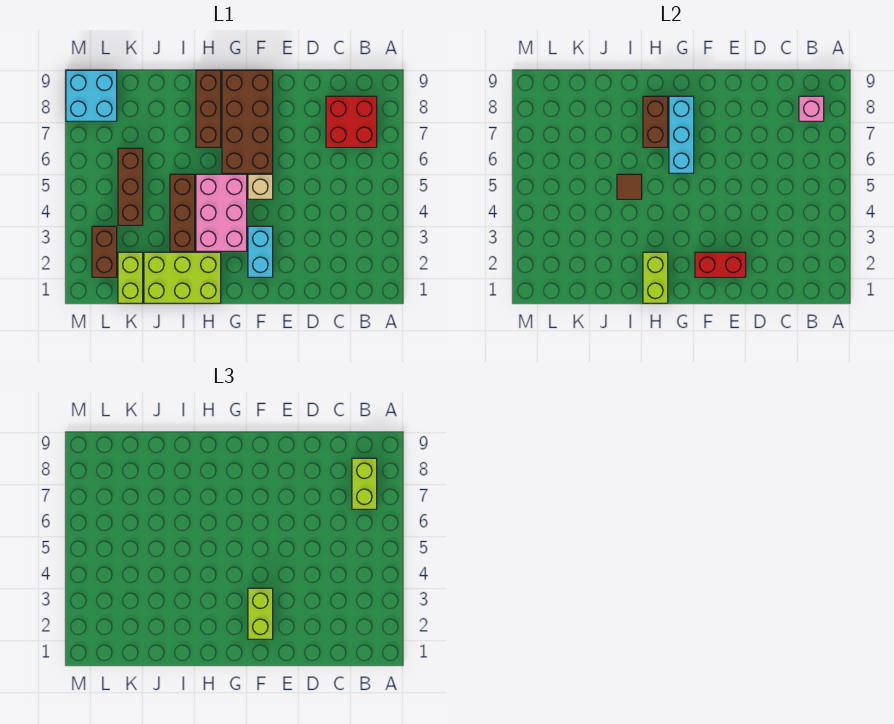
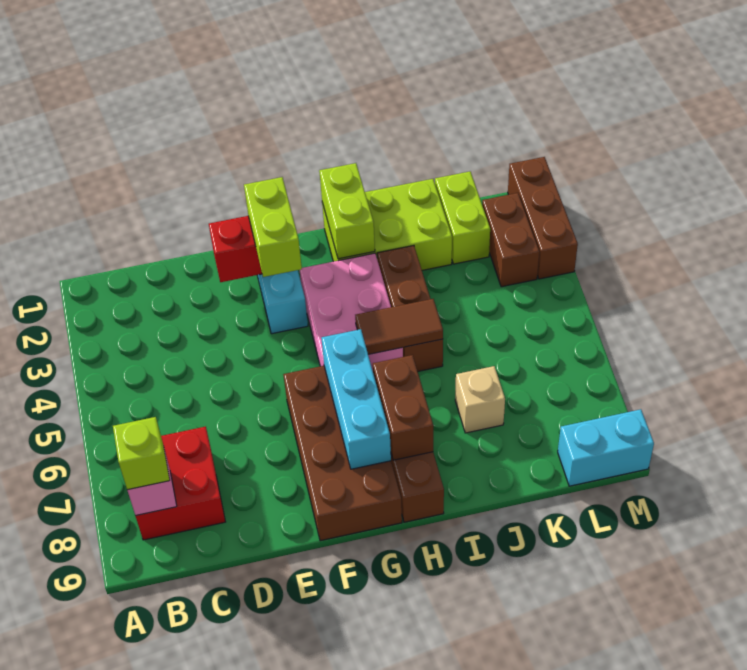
lime brick B7:B8 level 3 -> lime brick B8 level 3
tan brick F5 level 1 -> tan brick J7 level 1
brown tile I5 level 2 -> brown tile H5:I5 level 2
brown brick K4:K6 level 1 -> brown brick M1:M3 level 1
cyan brick L8:M9 level 1 -> cyan brick L9:M9 level 1

